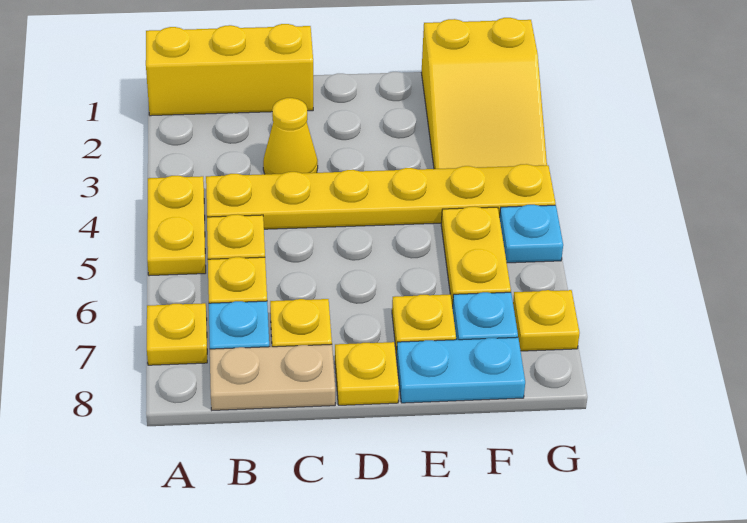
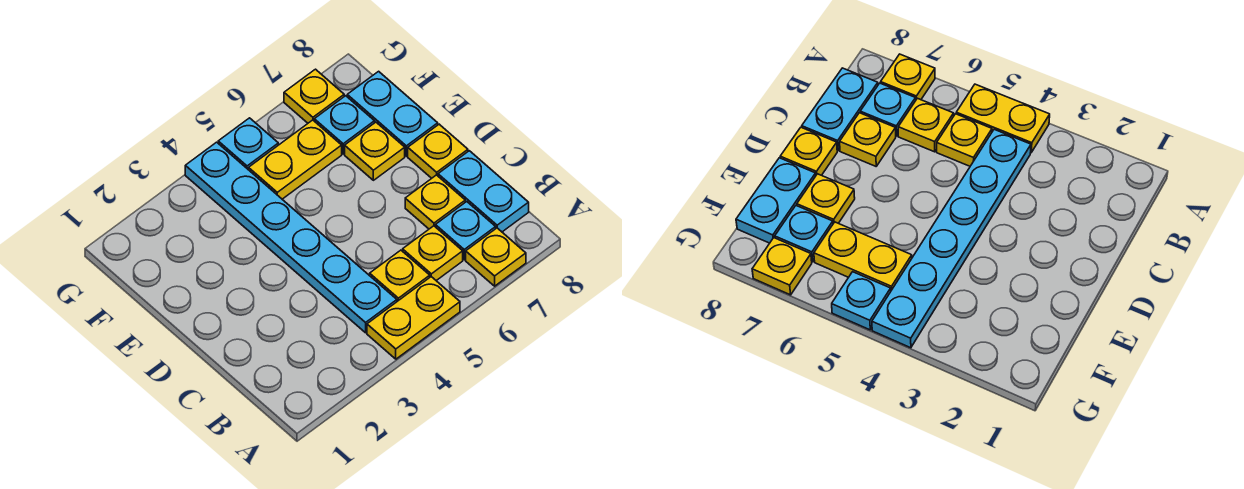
yellow brick A1:C1 level 1 -> none
yellow plate B4:G4 level 1 -> cyan plate B4:G4 level 1
tan plate B8:C8 level 1 -> cyan plate B8:C8 level 1
yellow cone C3 level 1 -> none
yellow slope F1:G3 level 1 top 1 -> none

